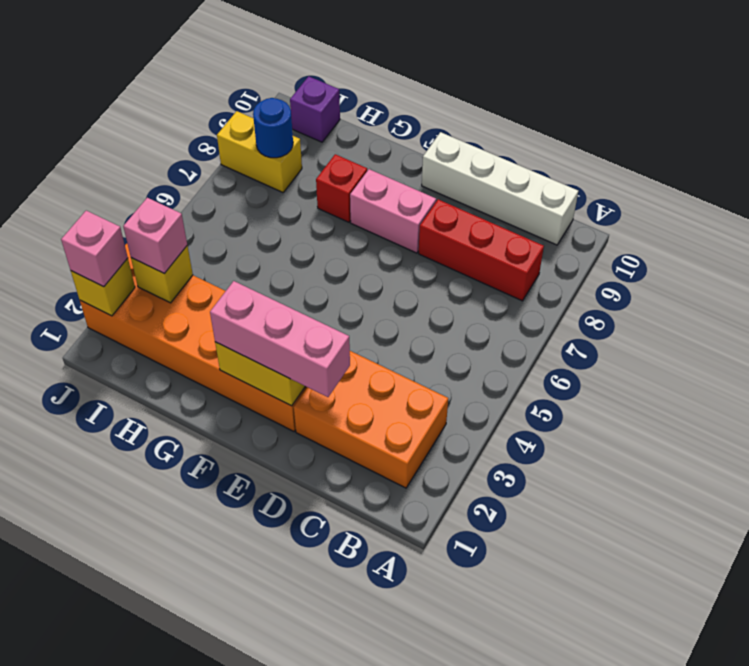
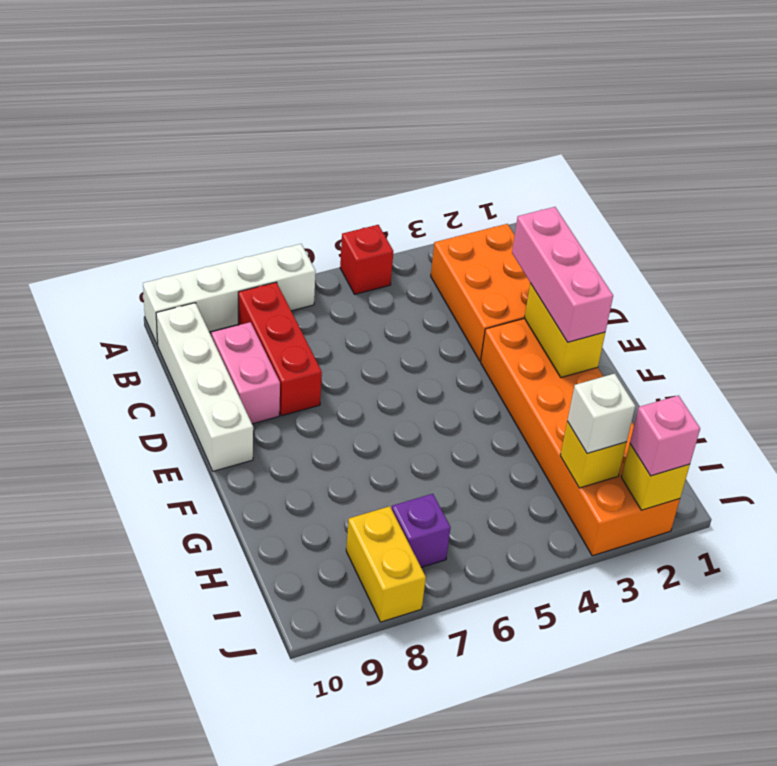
none -> white brick A7:A10 level 1
pink brick E8:F8 level 1 -> pink brick C9:D9 level 1
red brick G8 level 1 -> red brick A5 level 1
pink brick I3 level 3 -> white brick I3 level 3
blue round brick I8 level 2 -> none
purple brick I10 level 1 -> purple brick I7 level 1

